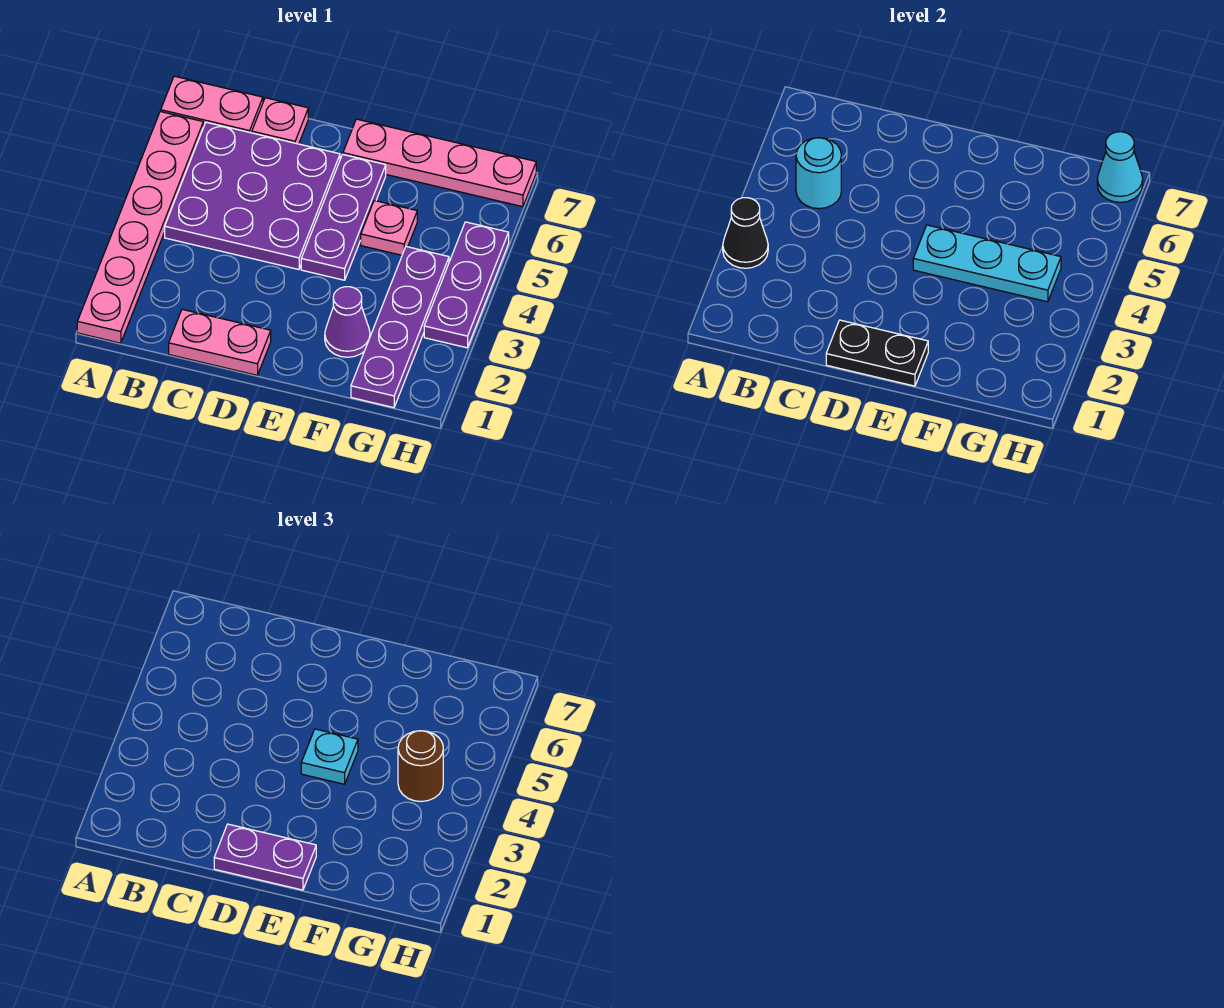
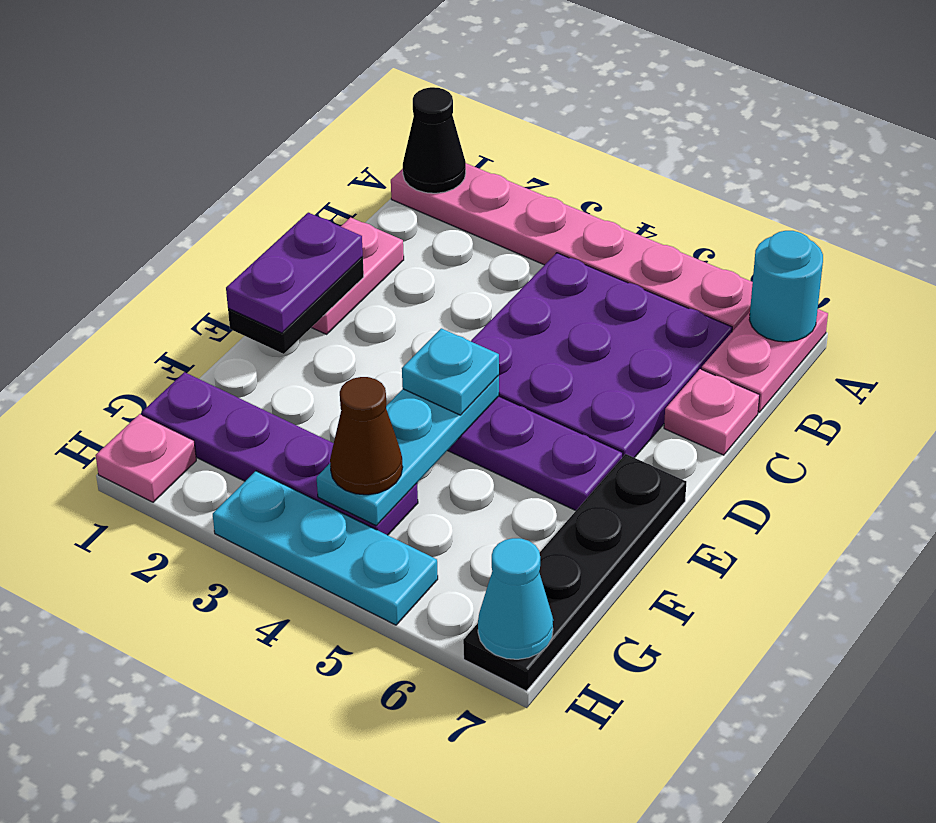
black cone A3 level 2 -> black cone A1 level 2
cyan round brick B5 level 2 -> cyan round brick A7 level 2
pink plate E7:H7 level 1 -> black plate E7:H7 level 1
purple cone F2 level 1 -> none
pink plate F5 level 1 -> pink plate H1 level 1
brown round brick G4 level 3 -> brown cone G4 level 3
purple plate H3:H5 level 1 -> cyan plate H3:H5 level 1

